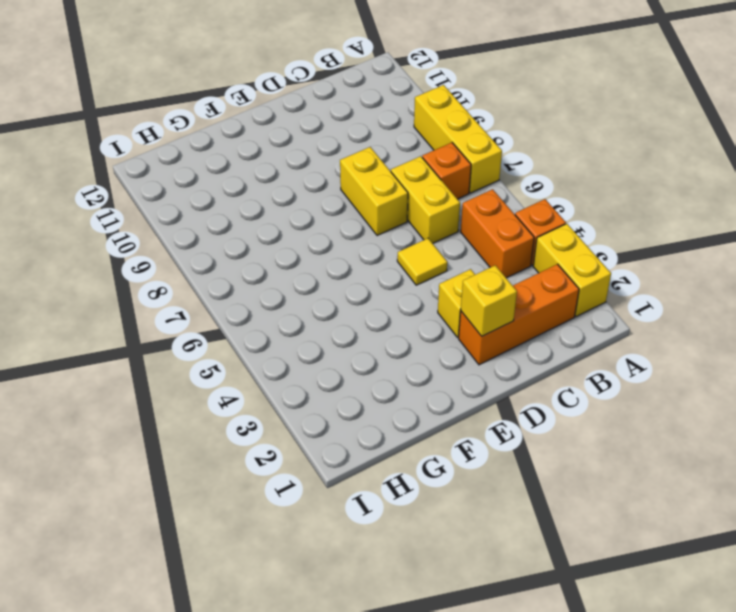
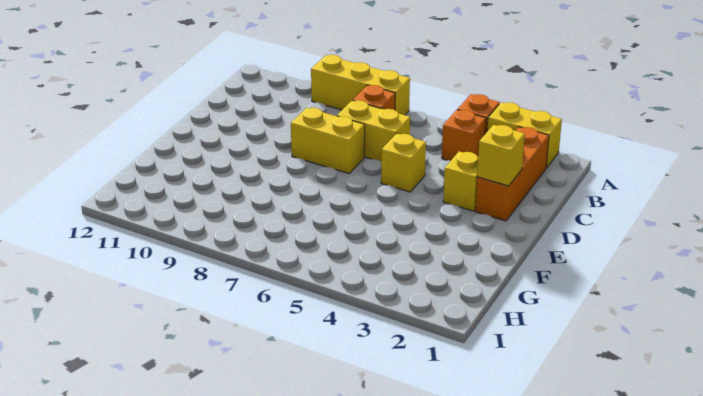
orange brick B4:B5 level 1 -> orange brick B4 level 1
yellow tile D5 level 1 -> yellow brick D5 level 1

